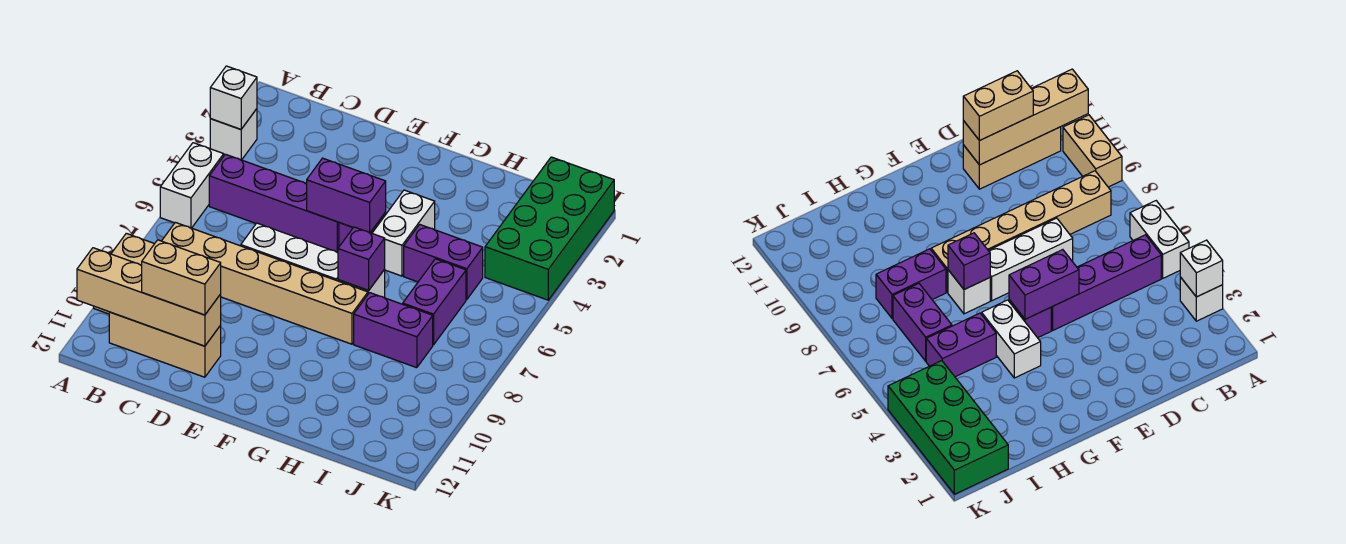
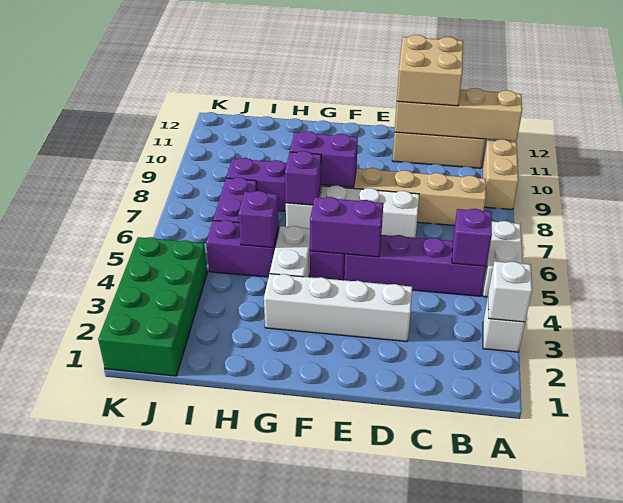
none -> purple brick B5 level 2
tan brick C11:D11 level 3 -> tan brick C11:D12 level 3
none -> white brick D3:G3 level 1
none -> purple brick F8:G8 level 2
none -> purple brick H5 level 2

